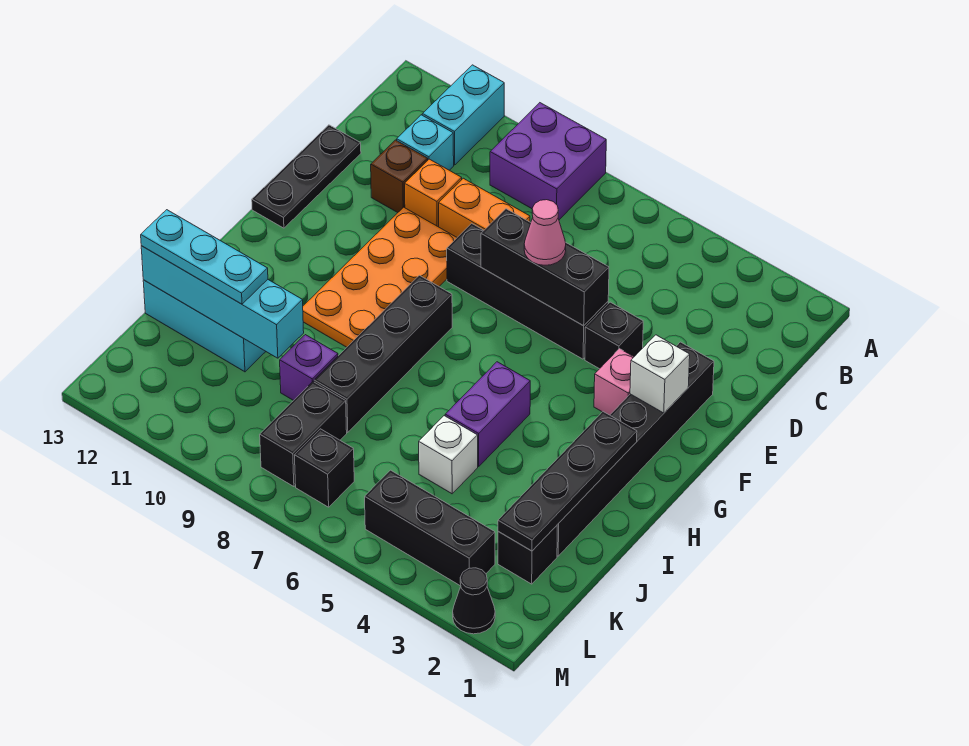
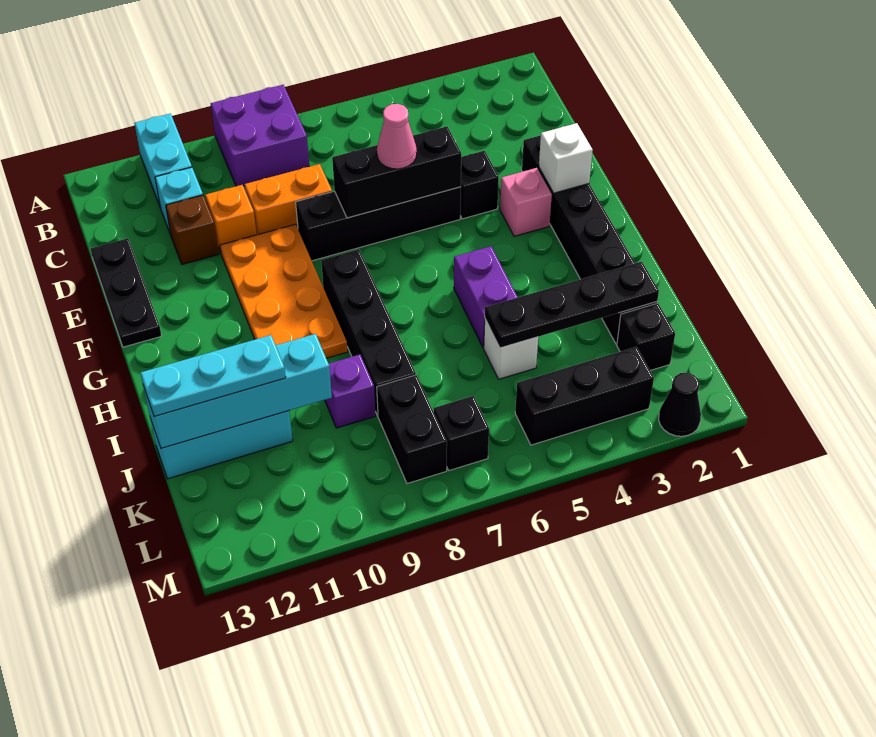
black plate H2:K2 level 2 -> black plate J2:J5 level 2

